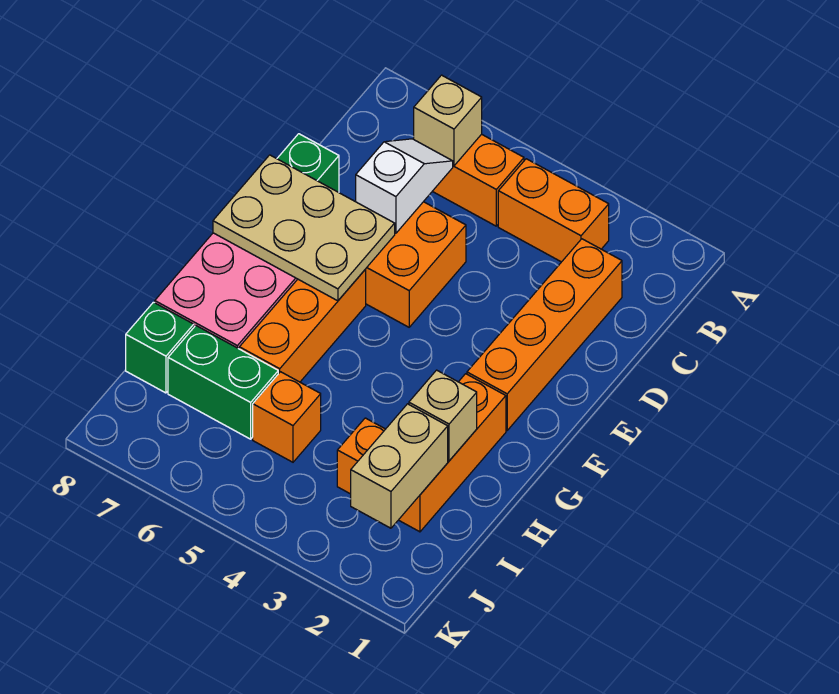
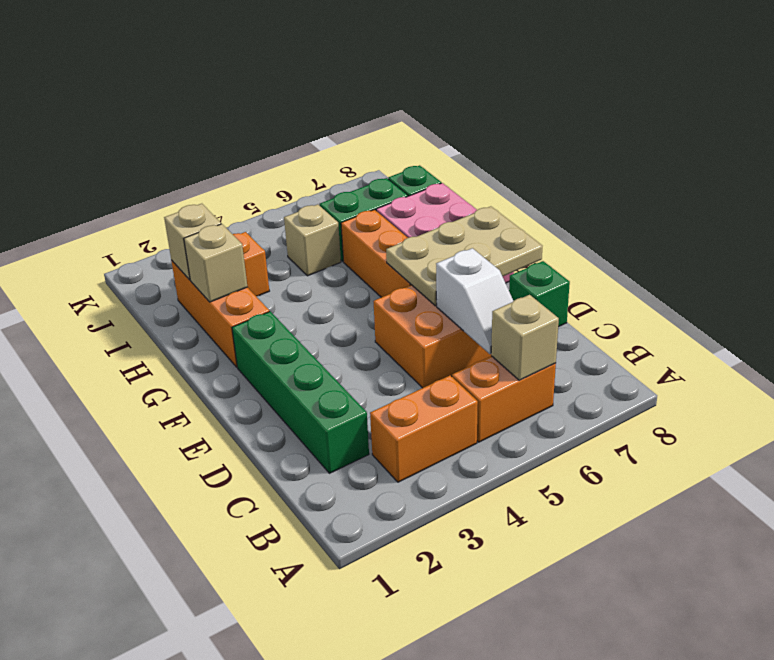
orange brick C2:F2 level 1 -> green brick C2:F2 level 1
tan brick I2:J2 level 2 -> tan brick I2 level 2
orange brick I5 level 1 -> tan brick I5 level 1

